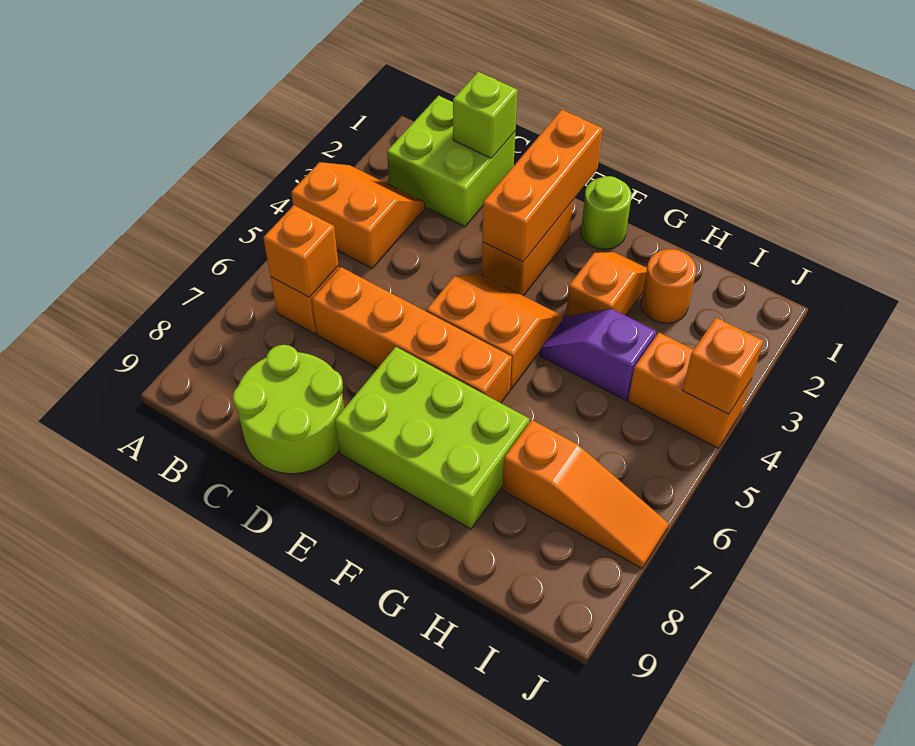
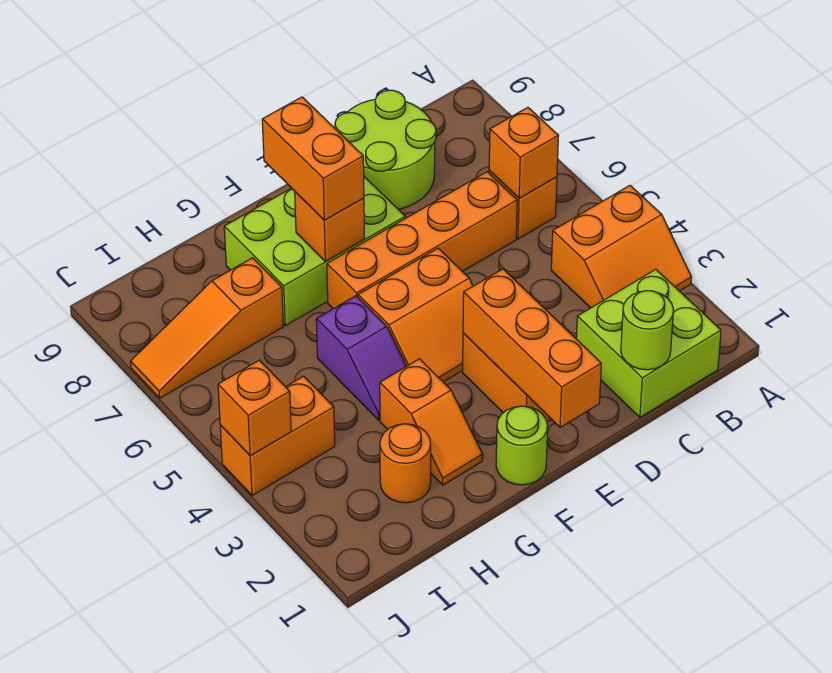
lime brick C1 level 2 -> lime round brick C1 level 2
none -> orange brick F7 level 2
none -> orange brick F7:F8 level 3
purple slope G4:H4 level 1 top H -> purple slope G4:G5 level 1 top 5

